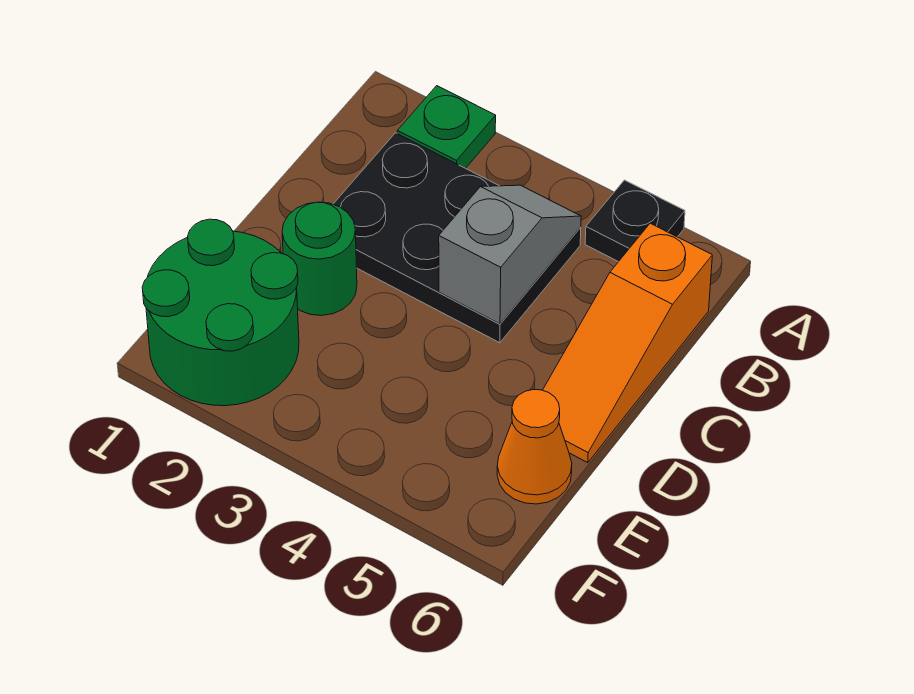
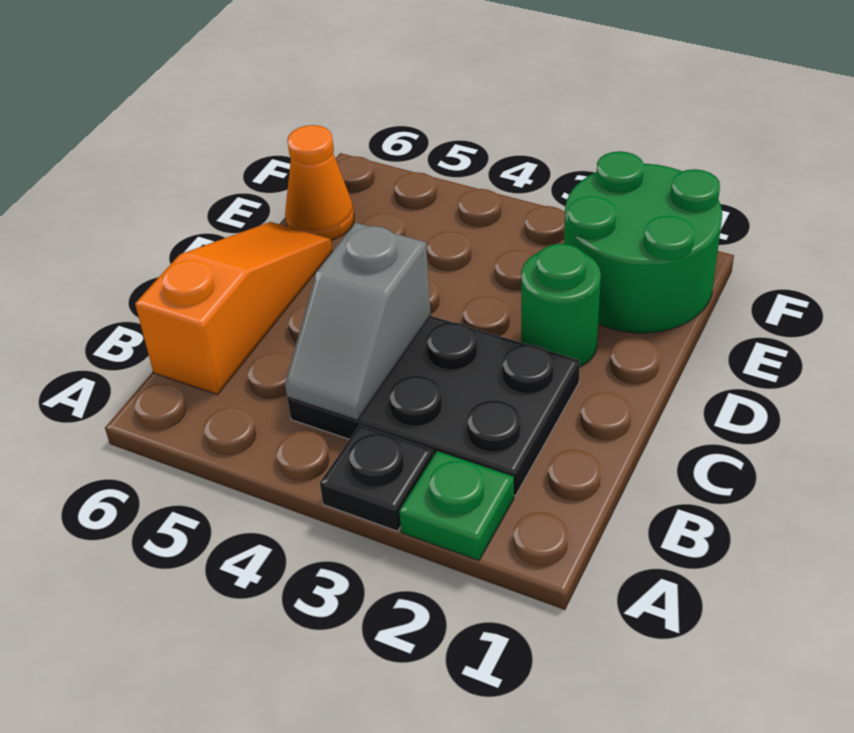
black plate A5 level 1 -> black plate A3 level 1

